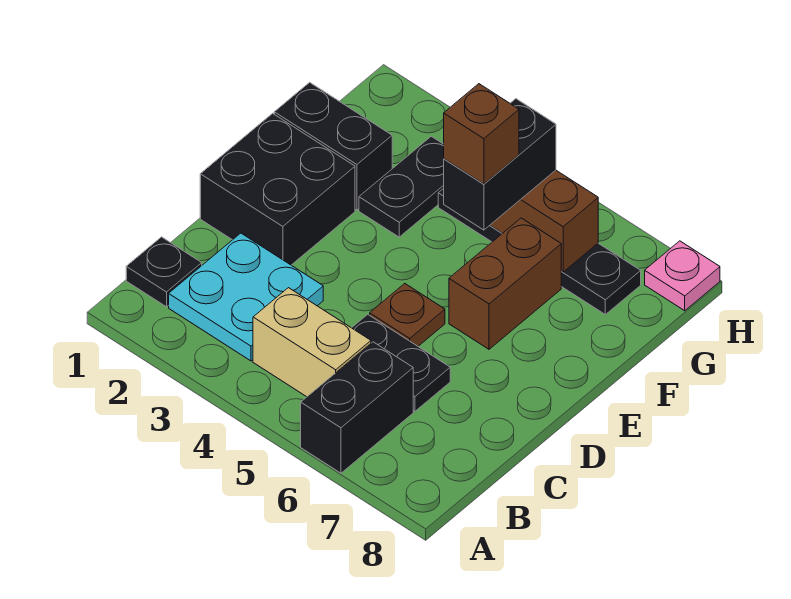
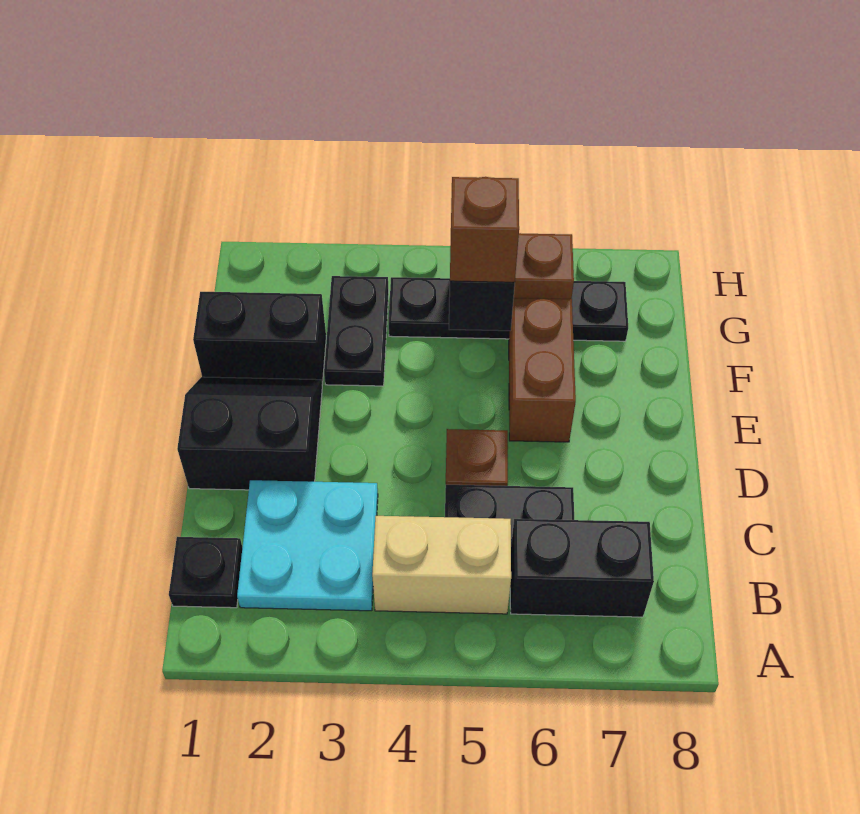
black brick A6:B6 level 1 -> black brick B6:B7 level 1
black brick D1:E2 level 1 -> black slope D1:E2 level 1 top D
pink plate H8 level 1 -> none

